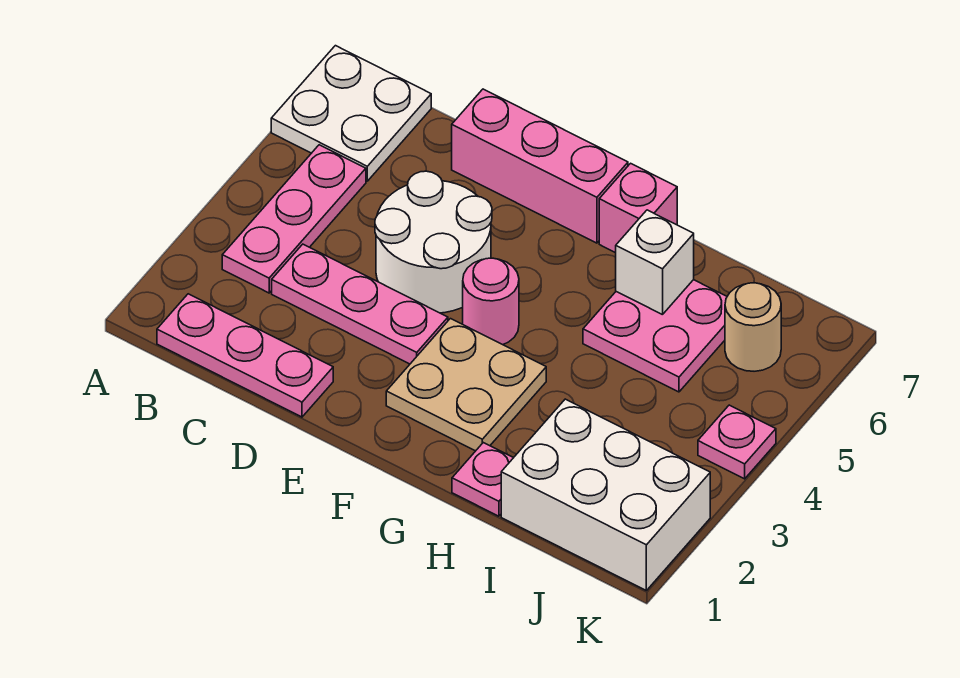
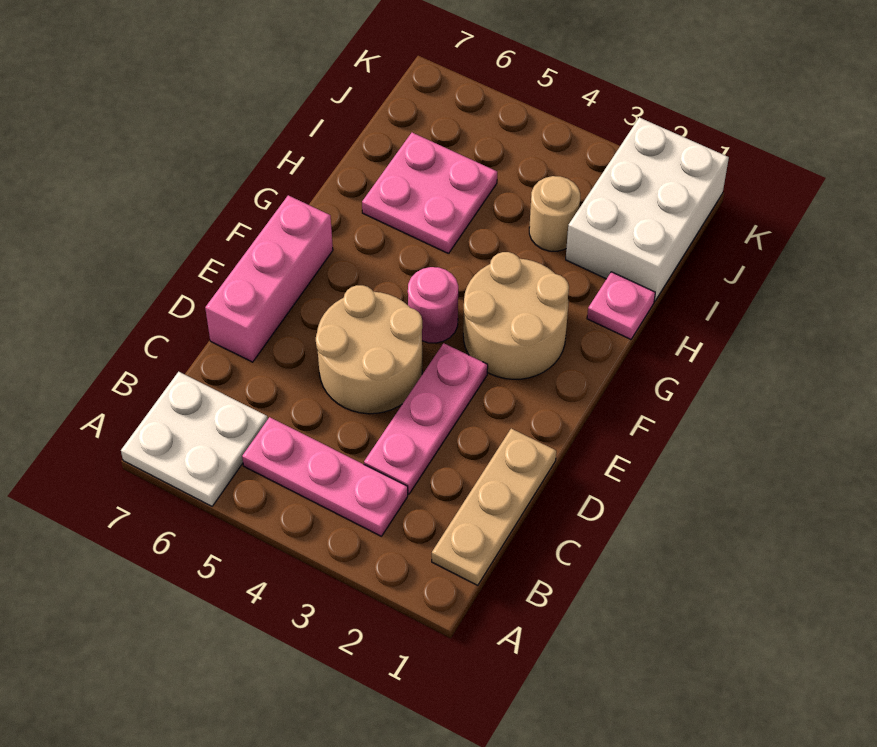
pink plate B1:D1 level 1 -> tan plate B1:D1 level 1
white round brick D4:E5 level 1 -> tan round brick D4:E5 level 1
tan plate F2:G3 level 1 -> tan round brick F2:G3 level 1
pink brick G7 level 1 -> none
white brick H6 level 2 -> none
tan round brick J6 level 1 -> tan round brick I3 level 1
pink plate K4 level 1 -> none

